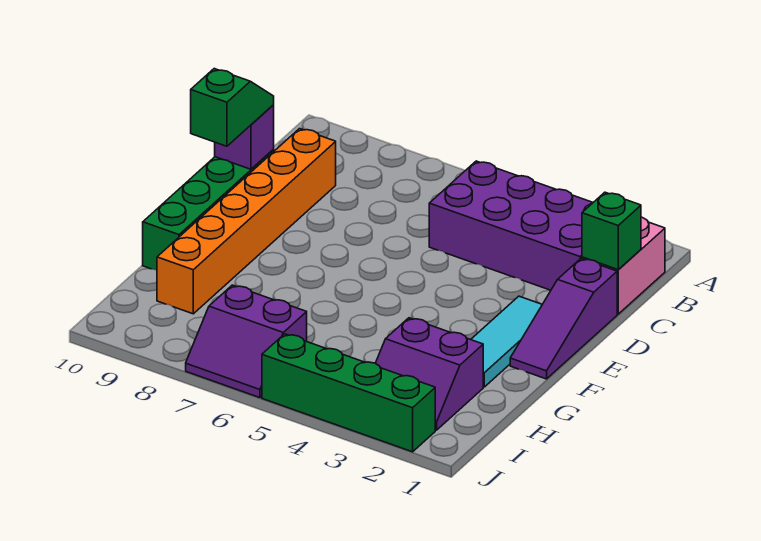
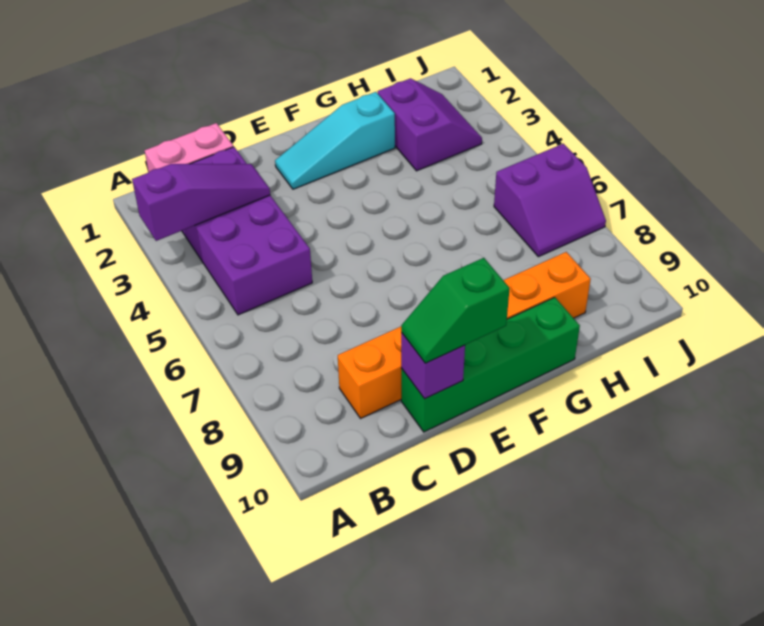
green brick C1 level 2 -> none
purple slope D1:F1 level 1 top D -> purple slope A3:C3 level 2 top A
cyan tile E2:G2 level 1 -> cyan slope E2:G2 level 1 top G
purple slope I6:J7 level 1 top I -> purple slope I6:J7 level 1 top 6
green brick J2:J5 level 1 -> none

